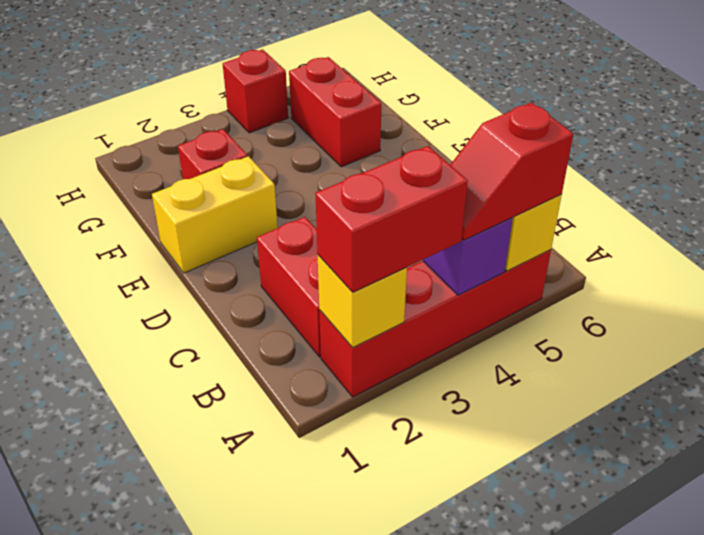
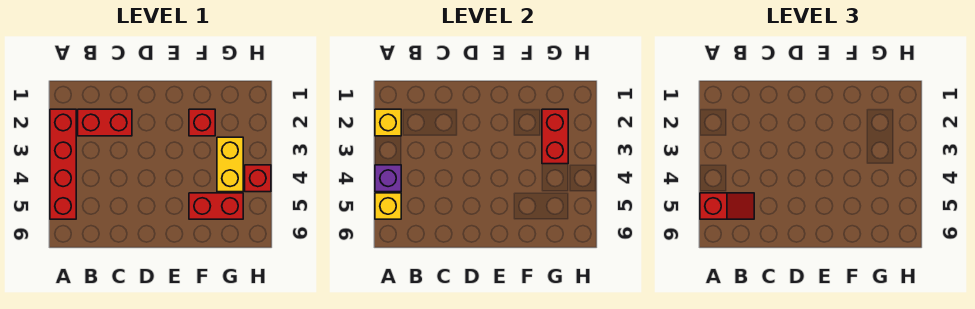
red brick A2:A3 level 3 -> red brick G2:G3 level 2
red slope A4:A5 level 3 top 5 -> red slope A5:B5 level 3 top A
yellow brick E1:E2 level 1 -> yellow brick G3:G4 level 1

